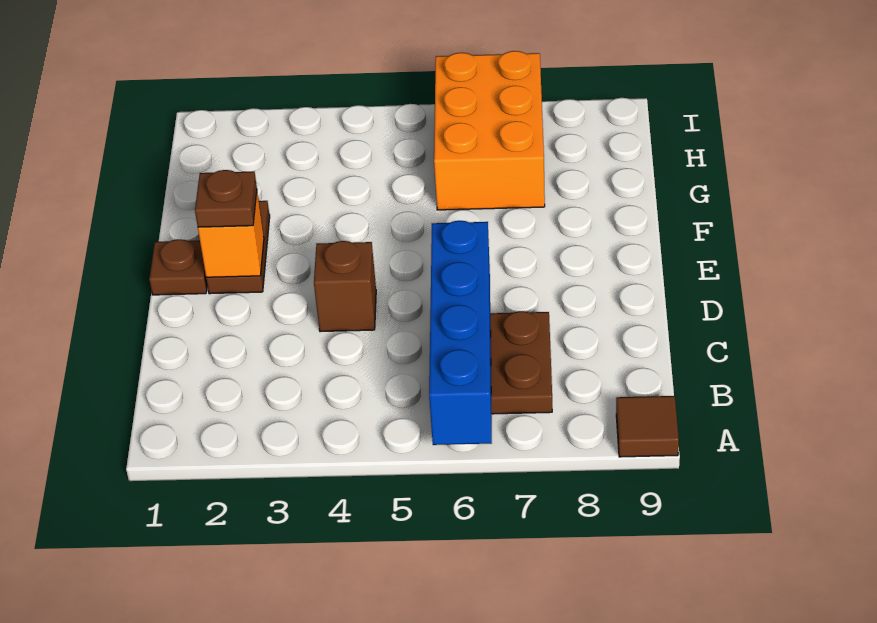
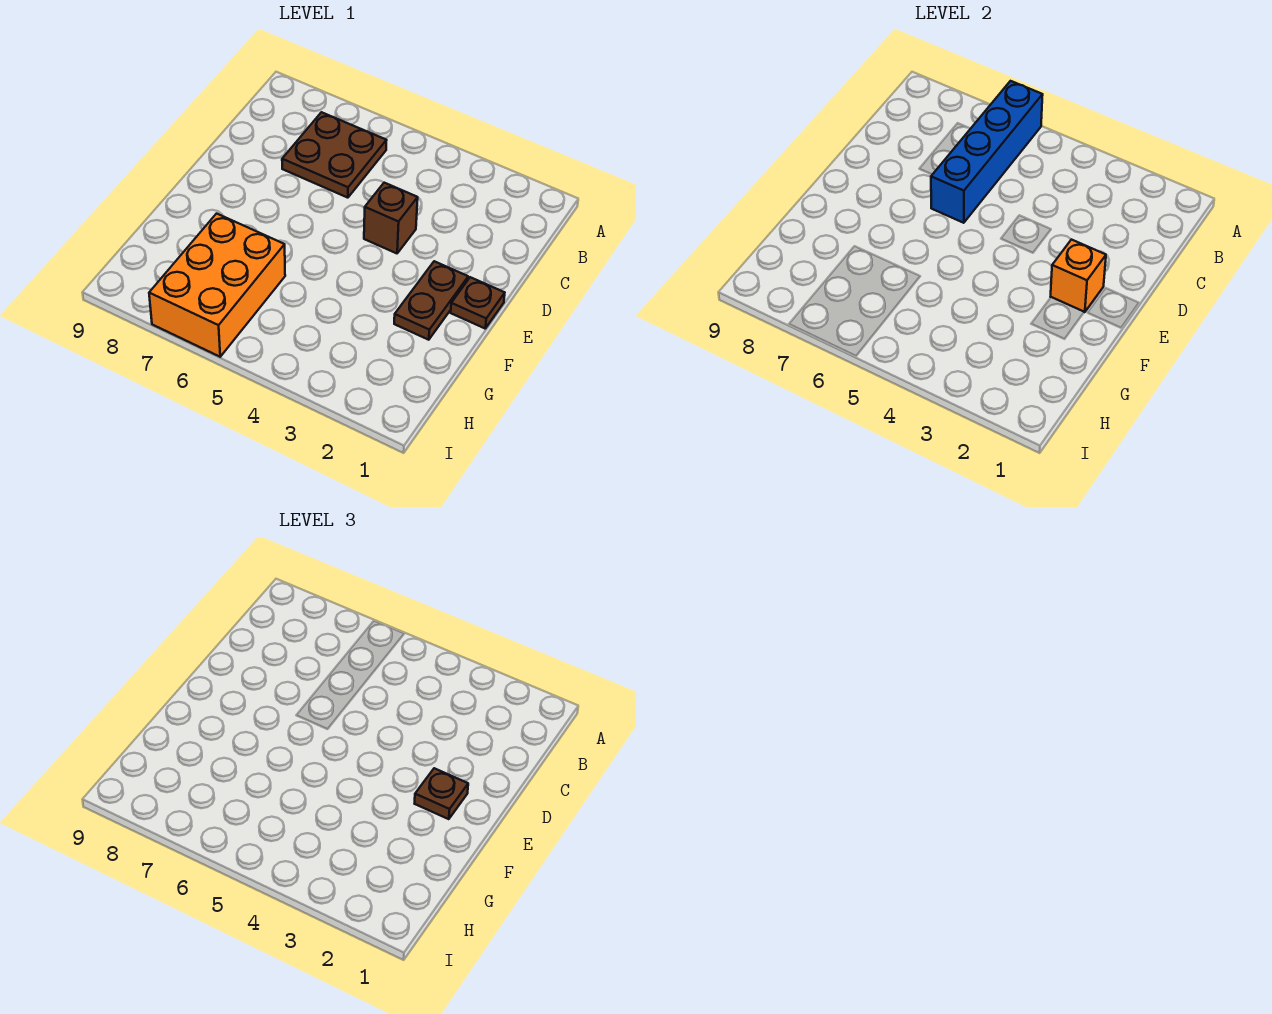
brown tile A9 level 1 -> none

